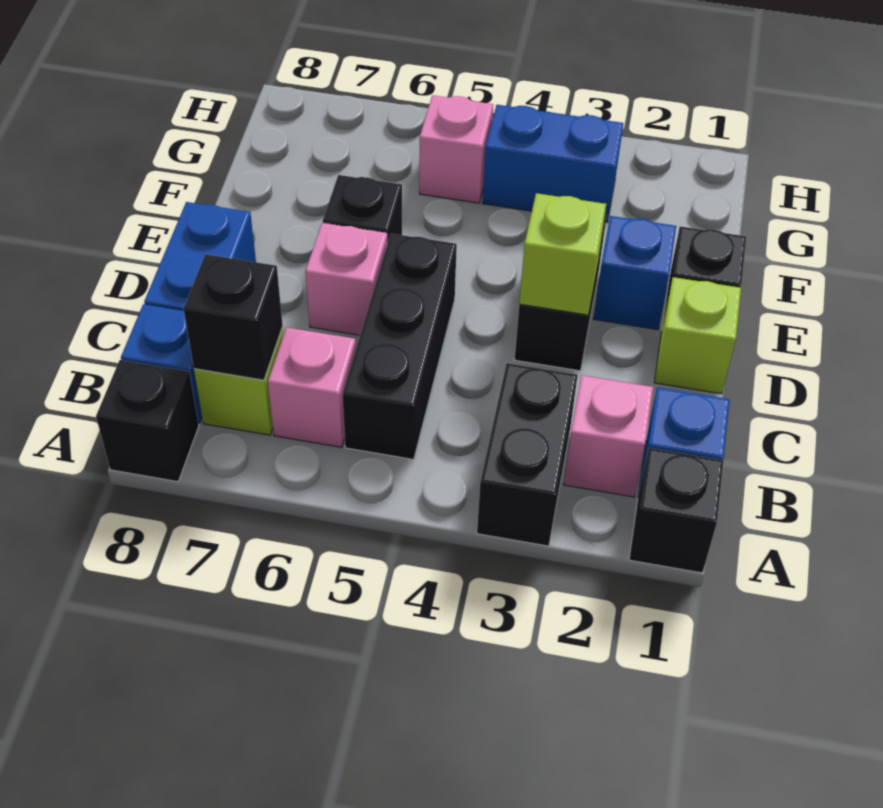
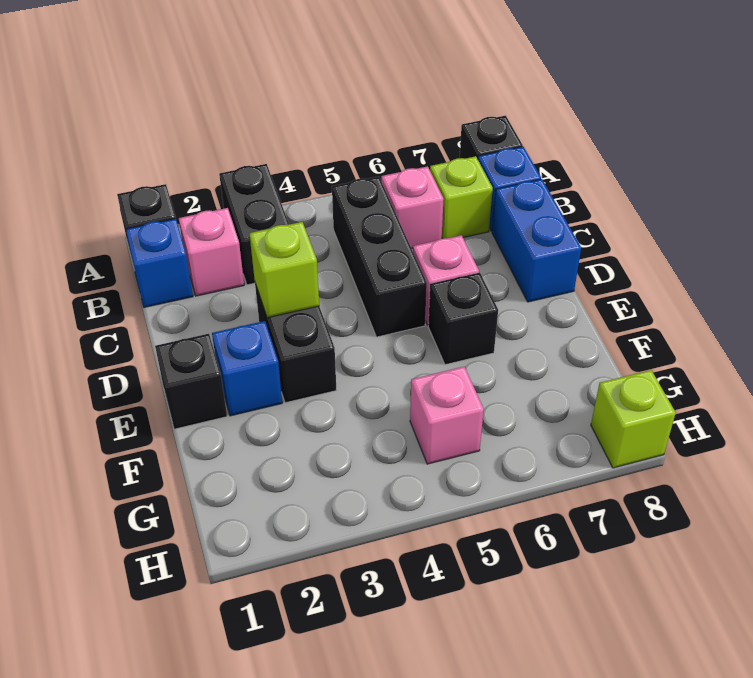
black brick B7 level 2 -> none
lime brick D1 level 1 -> lime brick H8 level 1
blue brick G3:G4 level 1 -> none

